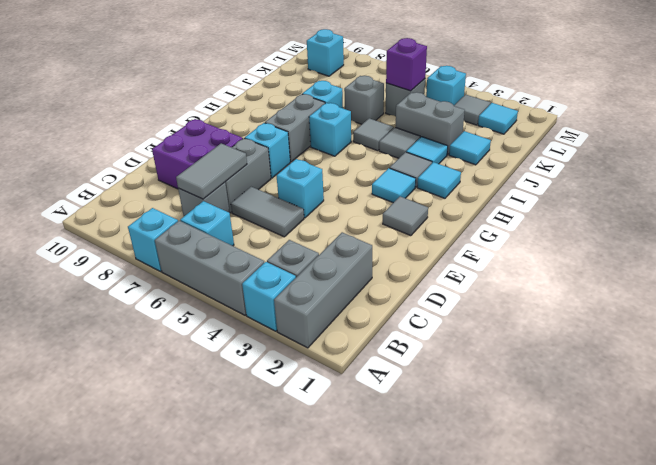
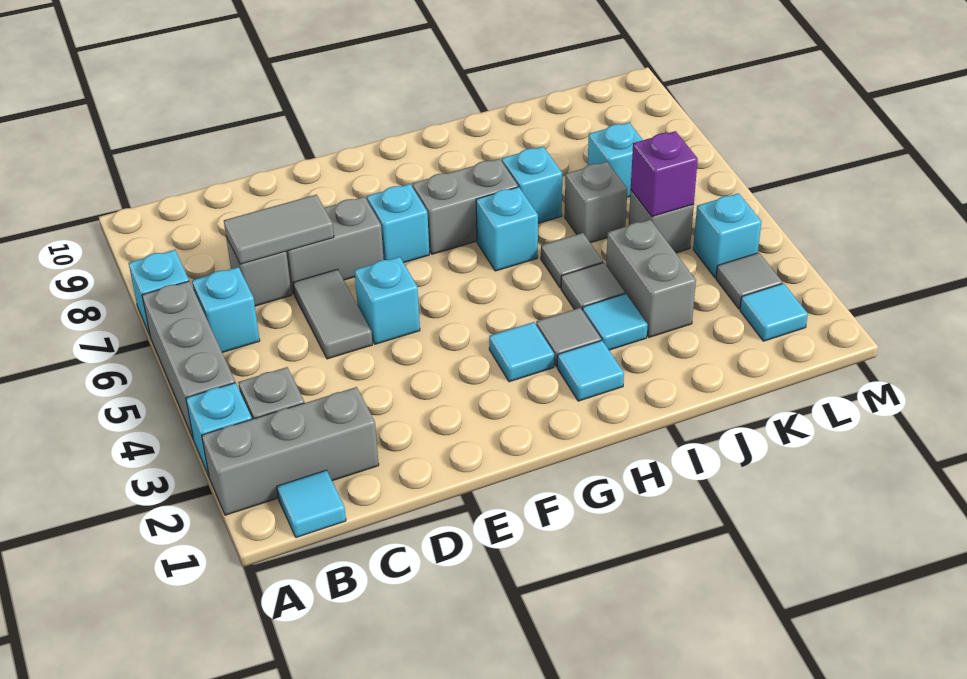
purple brick D8:E9 level 1 -> none
grey tile F2 level 1 -> none
cyan tile J2 level 1 -> cyan tile B1 level 1
cyan brick L9 level 1 -> cyan brick K7 level 1

